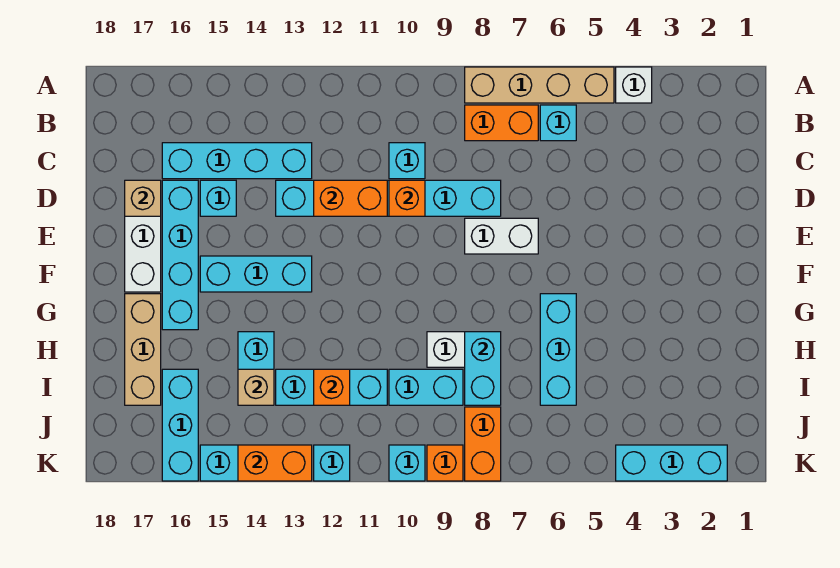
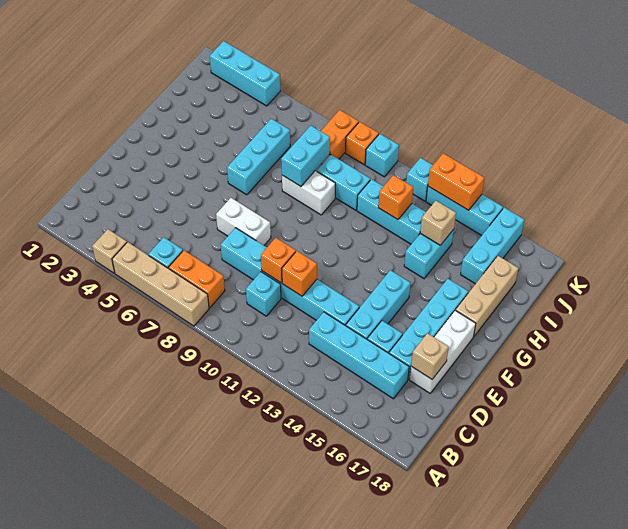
white brick A4 level 1 -> tan brick A4 level 1
orange brick D11:D12 level 2 -> orange brick D11 level 2
cyan brick F13:F15 level 1 -> cyan brick D14:F14 level 1

